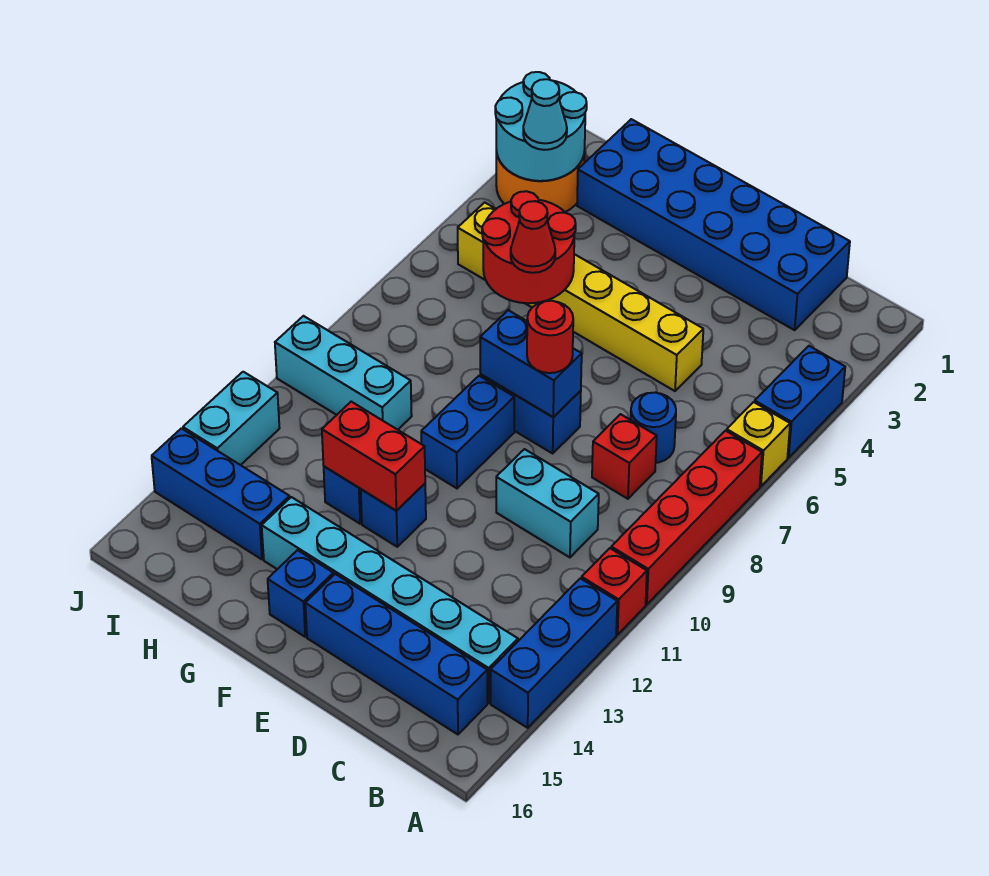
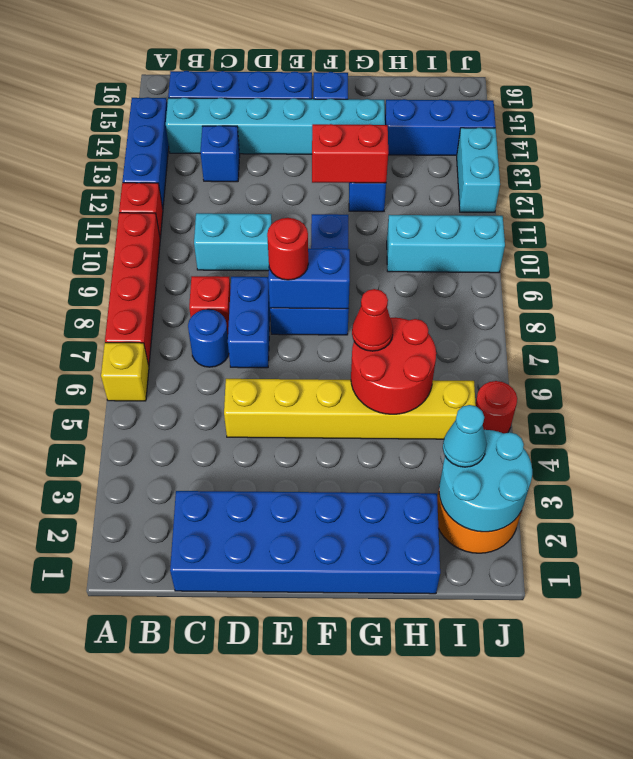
blue brick A4:A5 level 1 -> blue brick D7:D8 level 1
blue brick F12 level 1 -> blue brick C13 level 1
none -> red round brick J5 level 1

